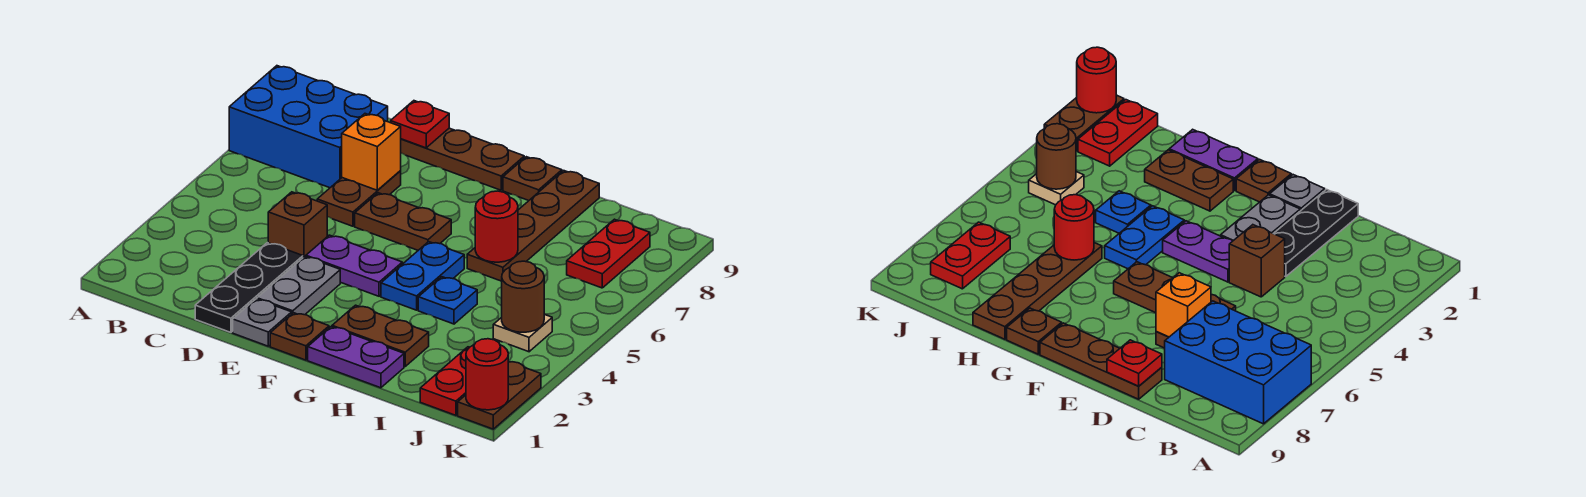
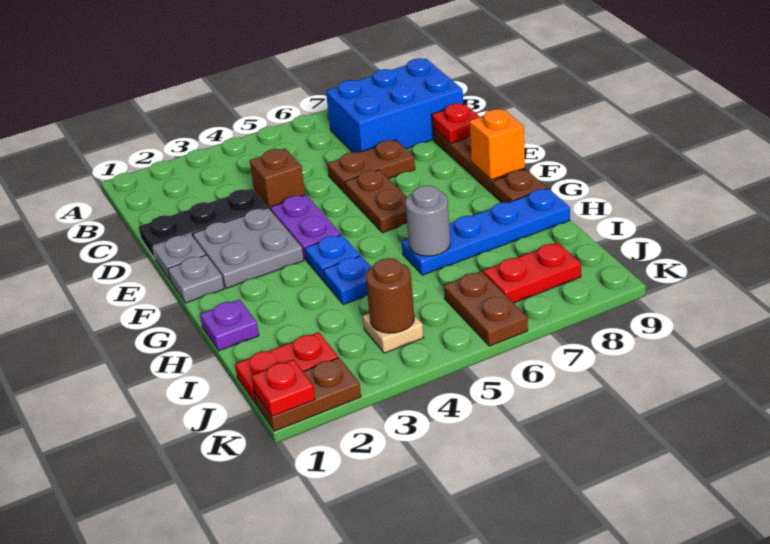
blue brick A7:C8 level 1 -> blue brick B7:C9 level 1
orange brick D7 level 2 -> orange brick F9 level 2
grey plate E2:E3 level 1 -> grey plate E2:F3 level 1
brown plate F1 level 1 -> grey plate F1 level 1
purple plate G1:H1 level 1 -> purple plate H1 level 1
brown plate G2:H2 level 1 -> brown plate J6:K6 level 1
blue plate G4:G5 level 1 -> blue plate G4 level 1
brown plate H6:H9 level 1 -> blue plate H6:H9 level 1
red round brick H6 level 2 -> grey round brick H6 level 2
red round brick K1 level 2 -> red plate K1 level 2

